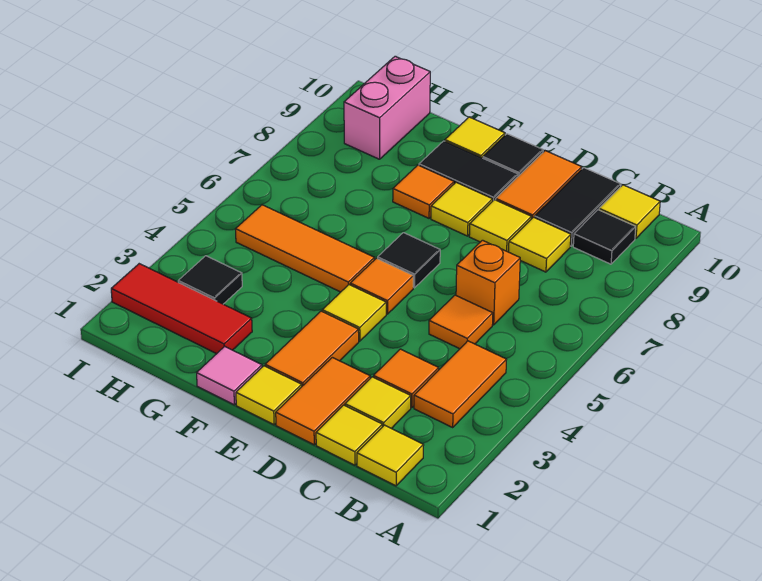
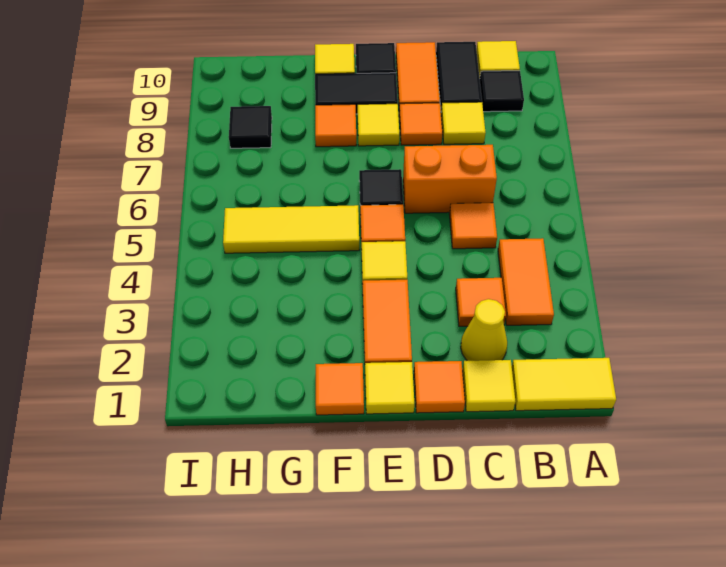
yellow tile B1 level 1 -> yellow tile A1:B1 level 1
yellow tile C2 level 1 -> yellow cone C2 level 1
orange brick C6 level 1 -> orange brick C6:D6 level 1
orange tile D1:D2 level 1 -> orange tile D1 level 1
yellow tile D8 level 1 -> orange tile D8 level 1
pink tile F1 level 1 -> orange tile F1 level 1
orange tile F5:H5 level 1 -> yellow tile F5:H5 level 1
red tile G2:I2 level 1 -> none
black tile H3 level 1 -> black tile H8 level 1
pink brick H9:H10 level 1 -> none

